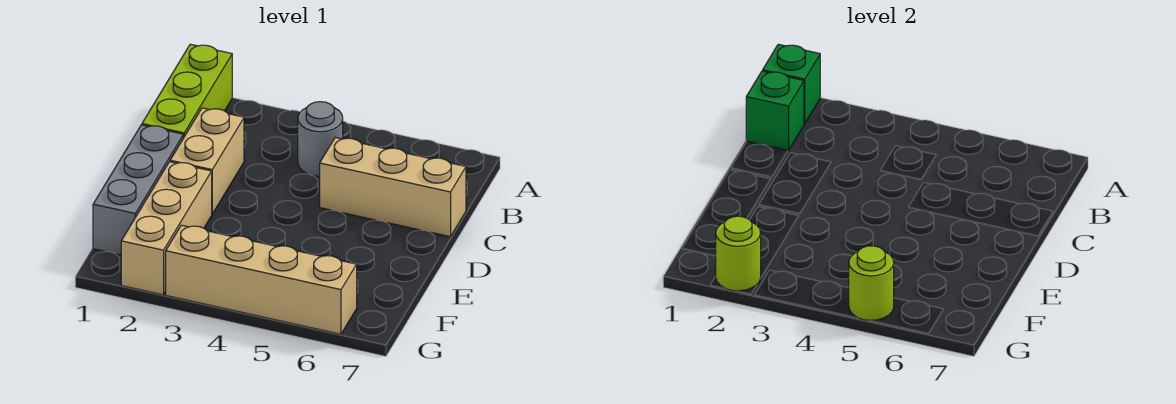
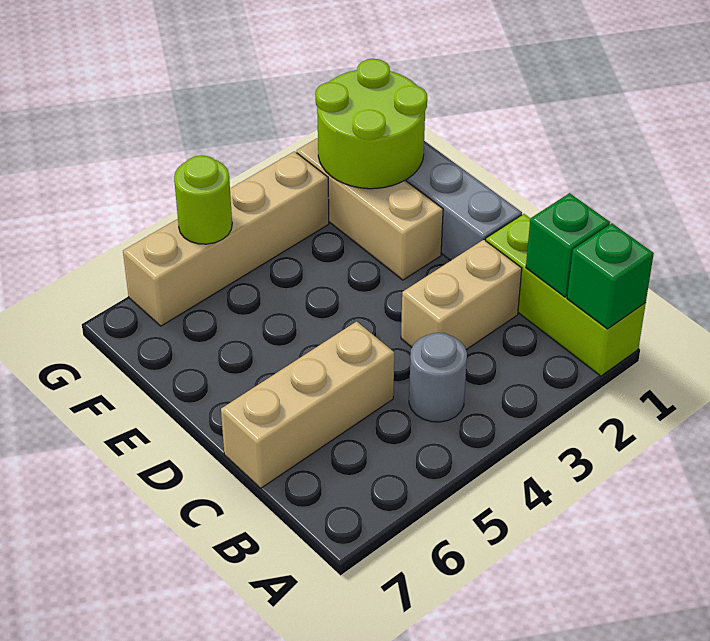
tan brick C2:D2 level 1 -> tan brick C2:C3 level 1
lime round brick G2 level 2 -> lime round brick F1:G2 level 2

